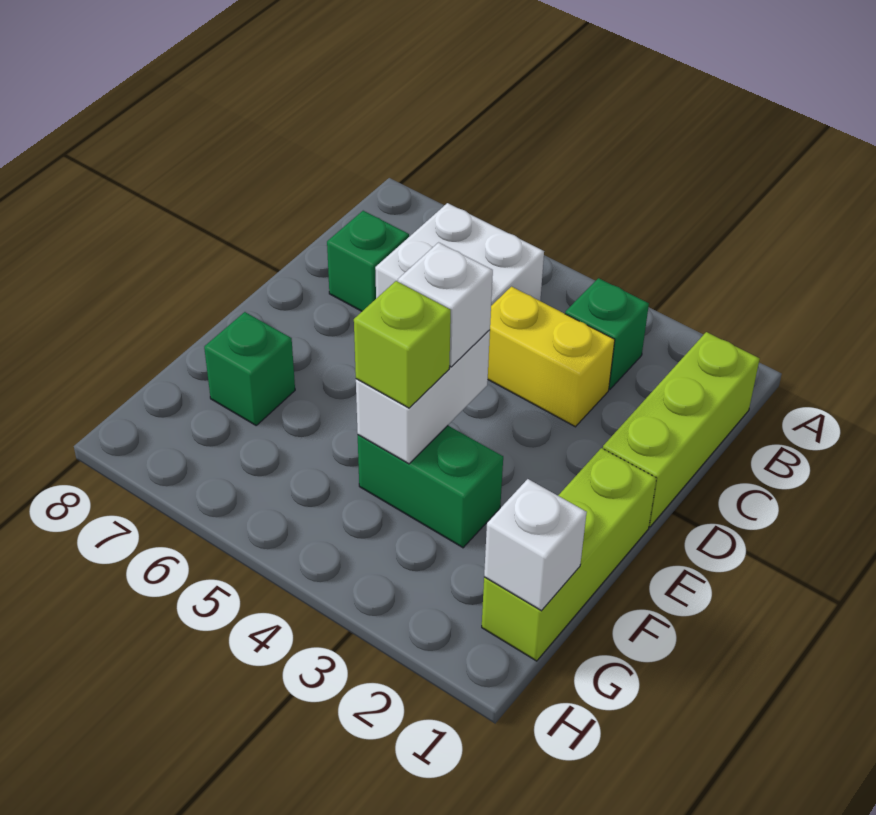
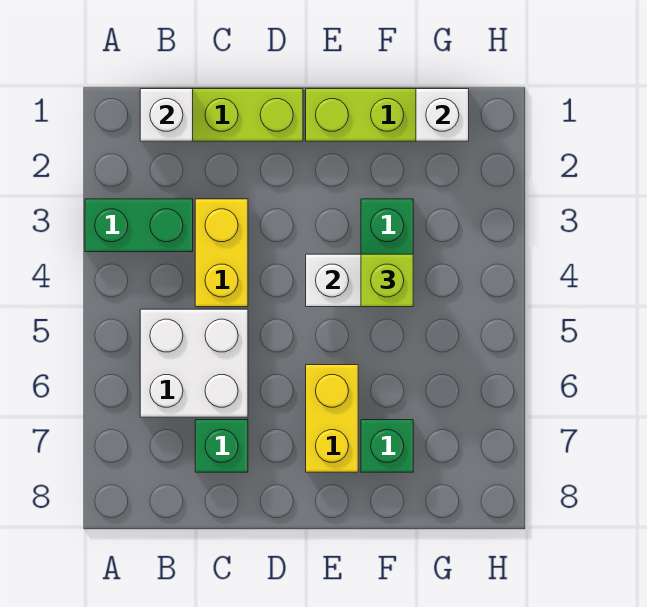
green brick B3 level 1 -> green brick A3:B3 level 1
white brick E4 level 3 -> white brick B1 level 2
none -> yellow brick E6:E7 level 1

